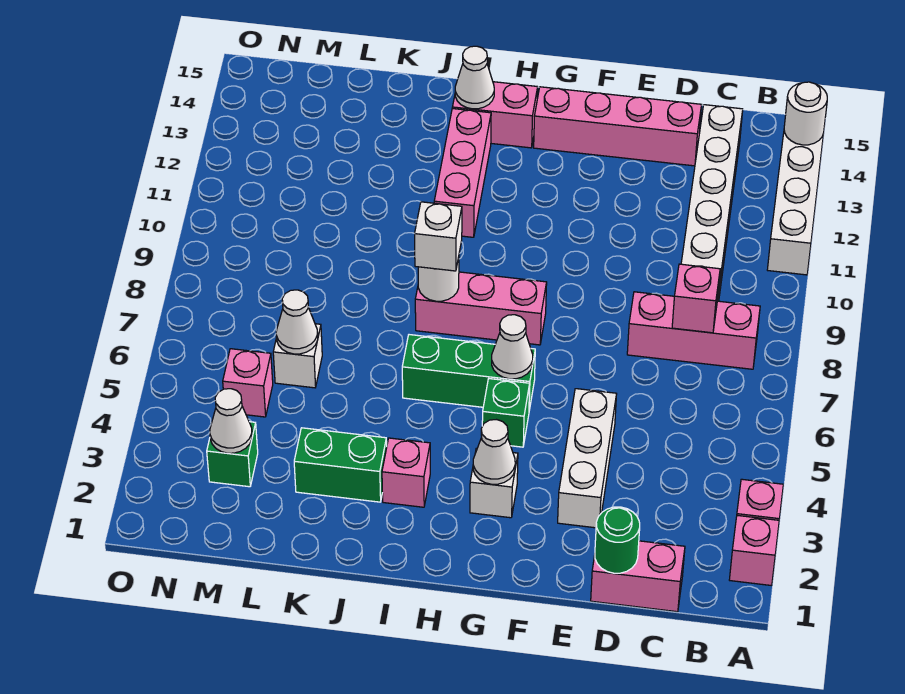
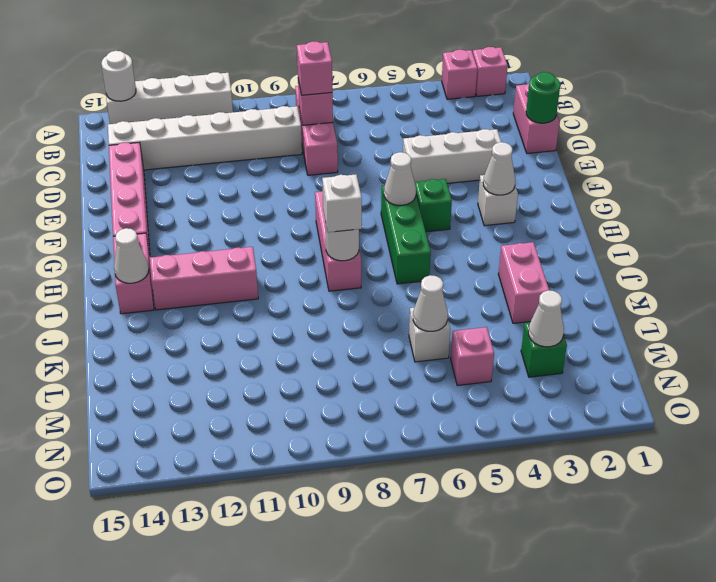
pink brick I3 level 1 -> pink brick C8 level 3
green brick J3:K3 level 1 -> pink brick J3:K3 level 1

